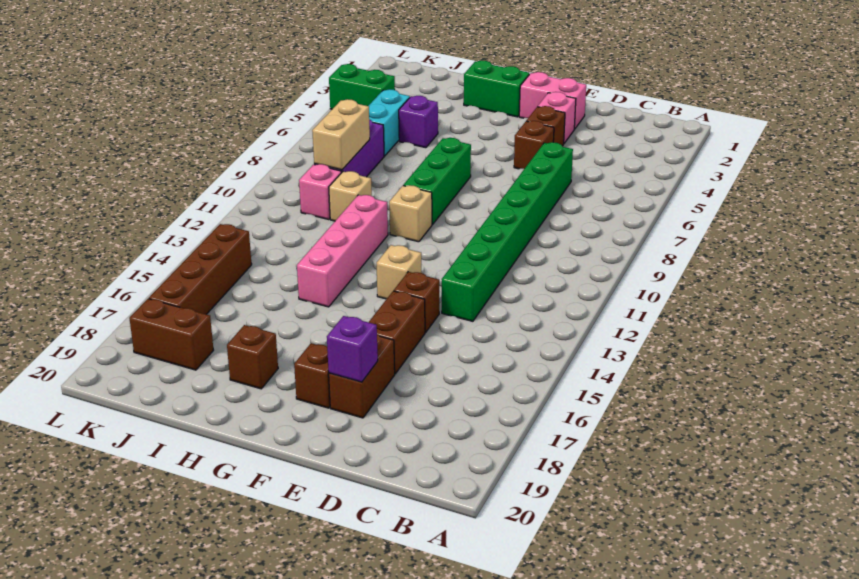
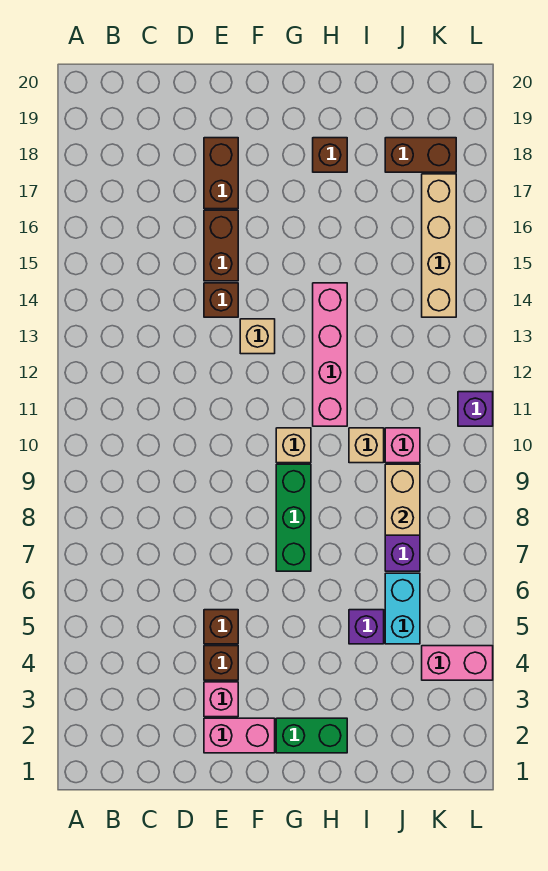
green brick D6:D13 level 1 -> none
purple brick E18 level 2 -> purple brick L11 level 1
brown brick F18 level 1 -> none
green brick K4:L4 level 1 -> pink brick K4:L4 level 1
brown brick K14:K17 level 1 -> tan brick K14:K17 level 1

